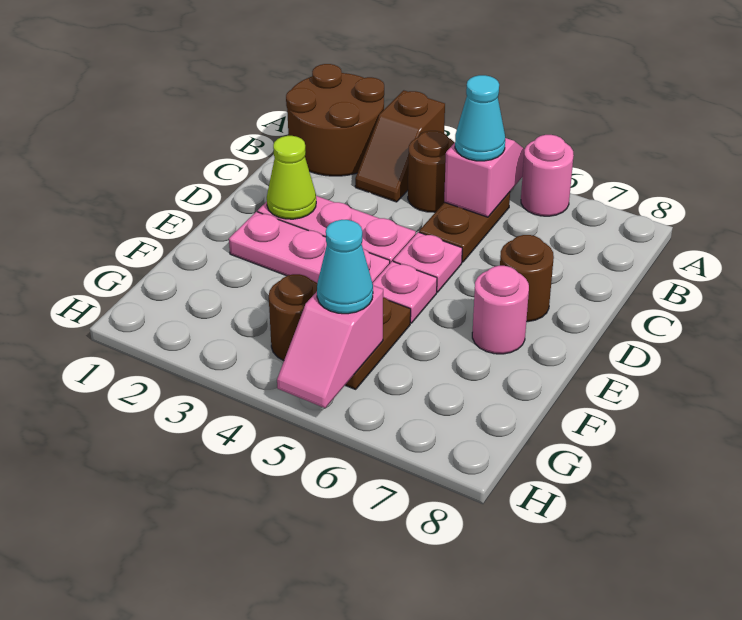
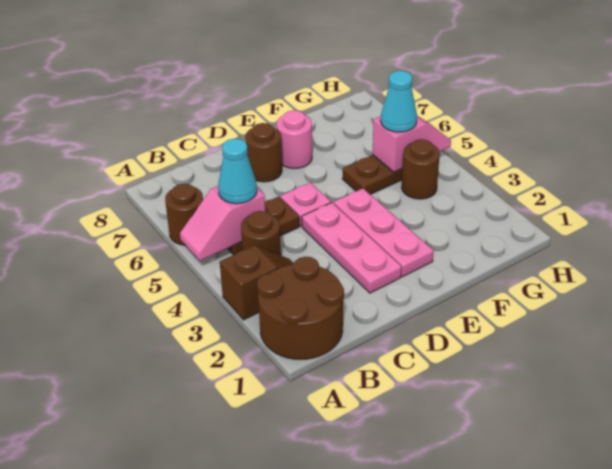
pink round brick A6 level 1 -> brown round brick A6 level 1
lime cone D2 level 2 -> none
pink plate E5 level 1 -> none

